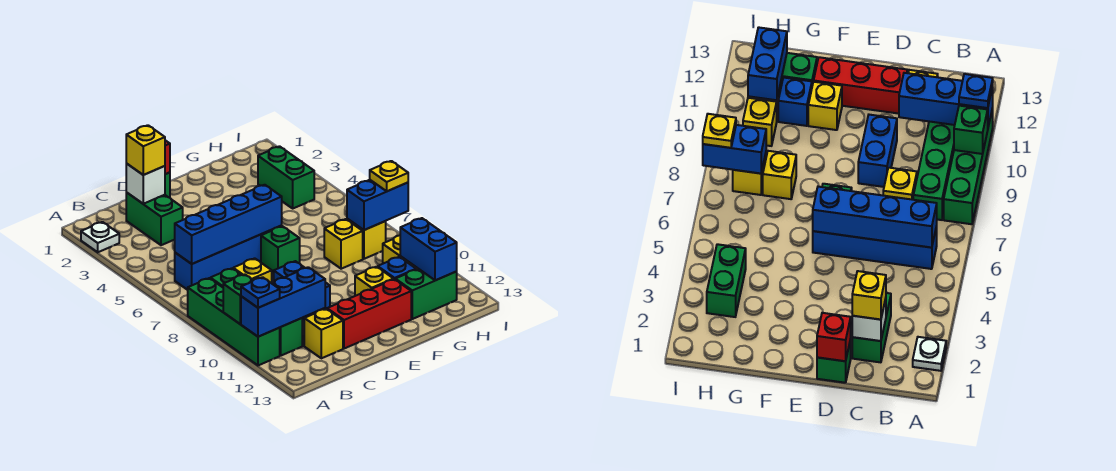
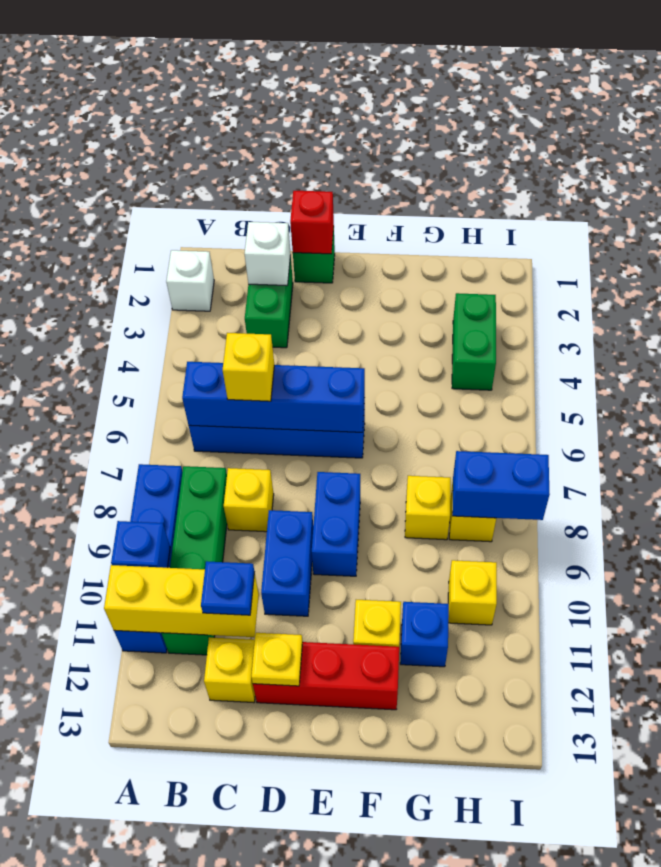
white plate A2 level 1 -> white brick A2 level 1
green brick A8:A11 level 1 -> blue brick A8:A11 level 1
green brick A10 level 2 -> blue brick A10 level 2
blue brick A11:C11 level 2 -> yellow brick A11:C11 level 2
blue plate A11 level 3 -> blue plate C11 level 3
yellow brick C2 level 3 -> yellow brick C6 level 3
green brick E7 level 1 -> none
green brick G12:H12 level 1 -> none
blue brick H11:H12 level 2 -> blue brick E8:E9 level 1
yellow plate I8 level 3 -> yellow plate D12 level 2

